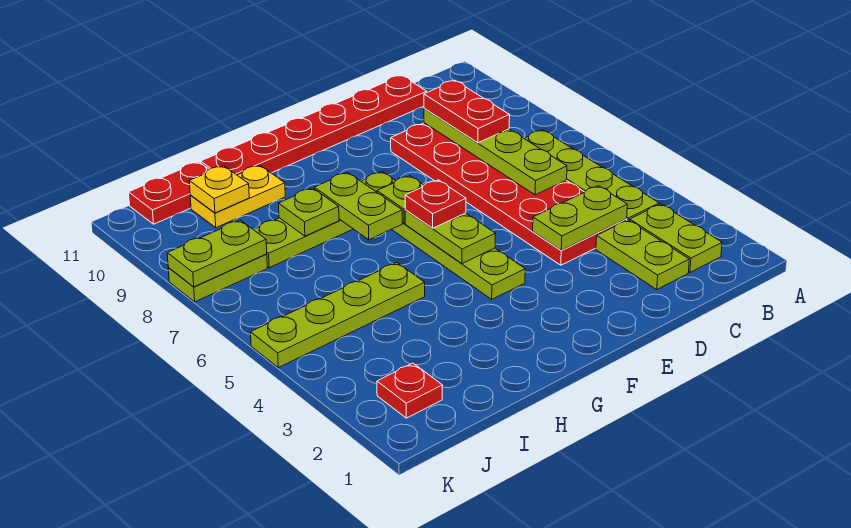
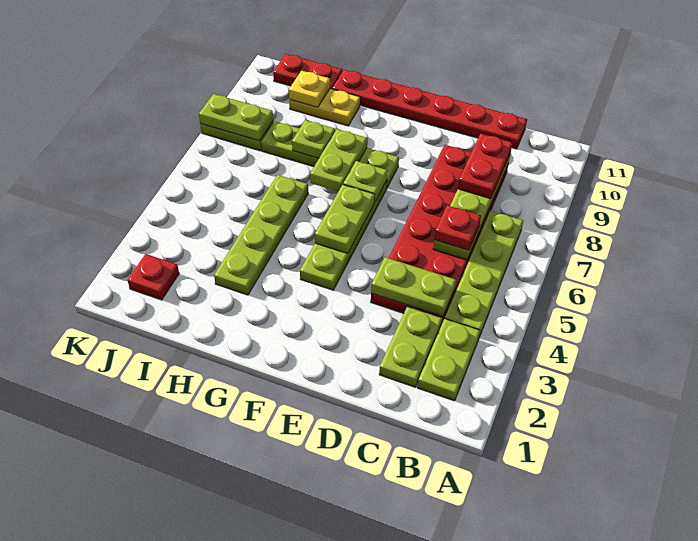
red plate F6 level 3 -> red plate C6 level 3
lime plate H5:K5 level 1 -> lime plate H3:H6 level 1

